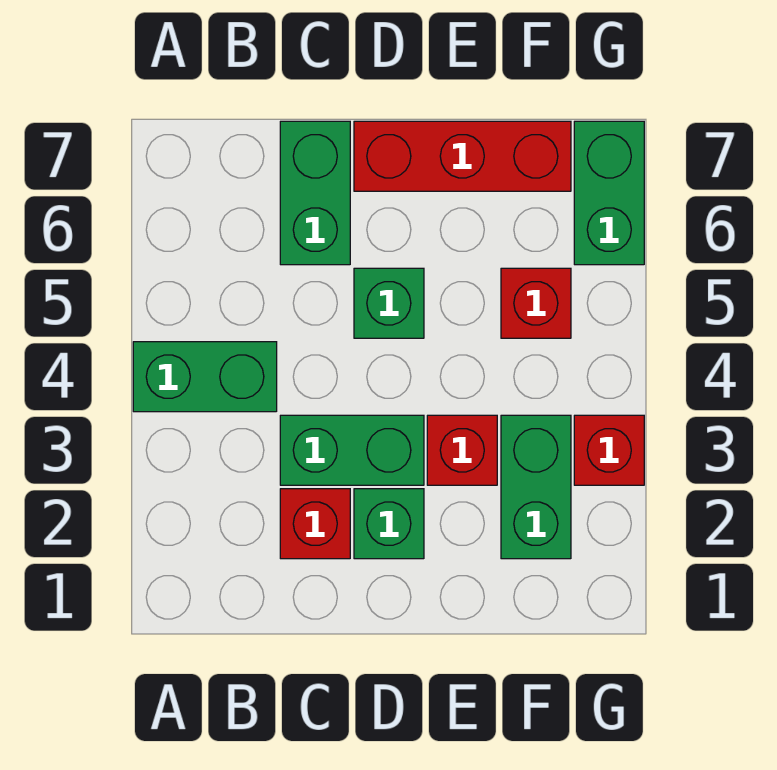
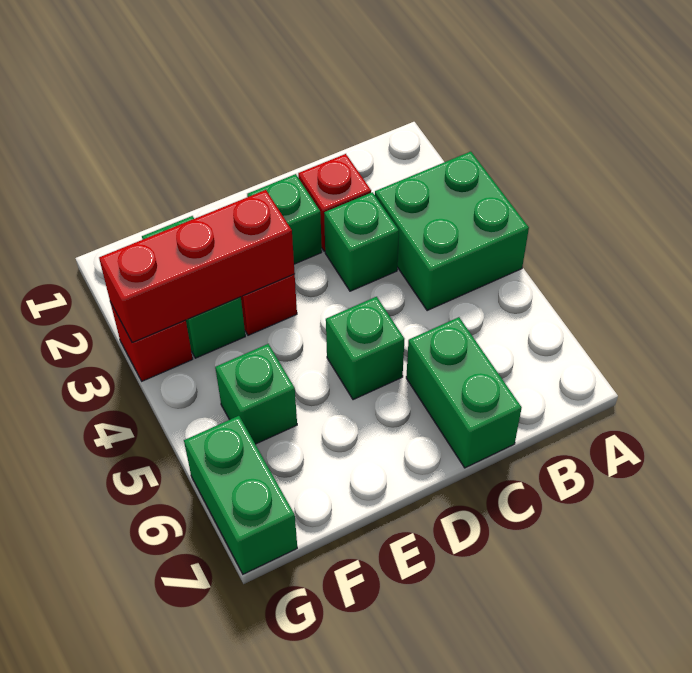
green brick A4:B4 level 1 -> green brick A3:B4 level 1
green brick C3:D3 level 1 -> green brick C3 level 1
red brick D7:F7 level 1 -> red brick E3:G3 level 2
red brick F5 level 1 -> green brick F5 level 1

